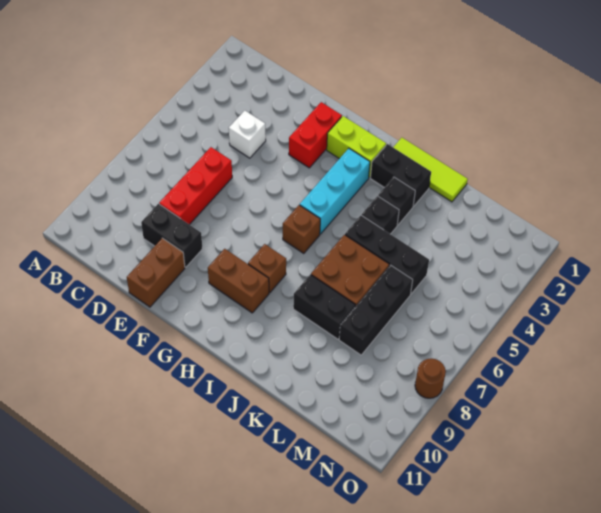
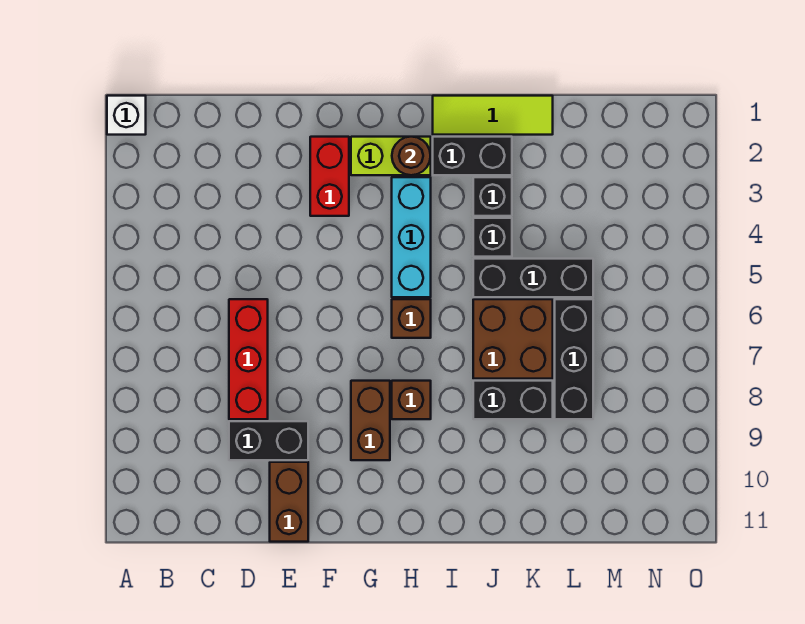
white brick D4 level 1 -> white brick A1 level 1
brown brick G9:H9 level 1 -> brown brick G8:G9 level 1
brown round brick O8 level 1 -> brown round brick H2 level 2

